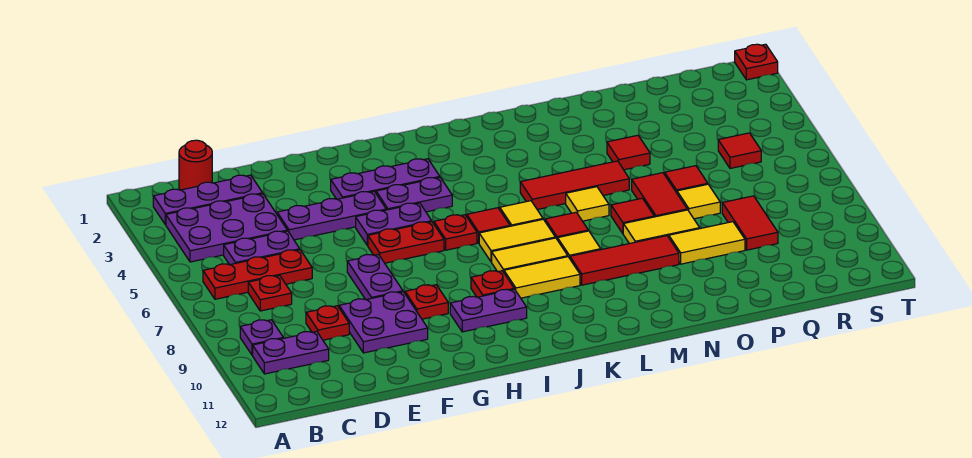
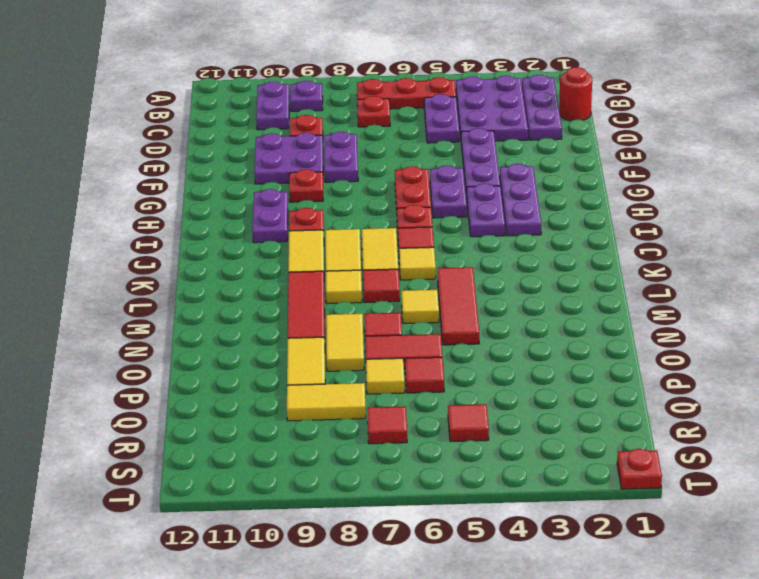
red plate B6:D6 level 1 -> red plate B5:B7 level 1
purple plate F7:F8 level 1 -> purple plate E8:F8 level 1
red tile O4 level 1 -> red tile R7 level 1
red tile Q8:Q9 level 1 -> yellow tile Q8:Q9 level 1

